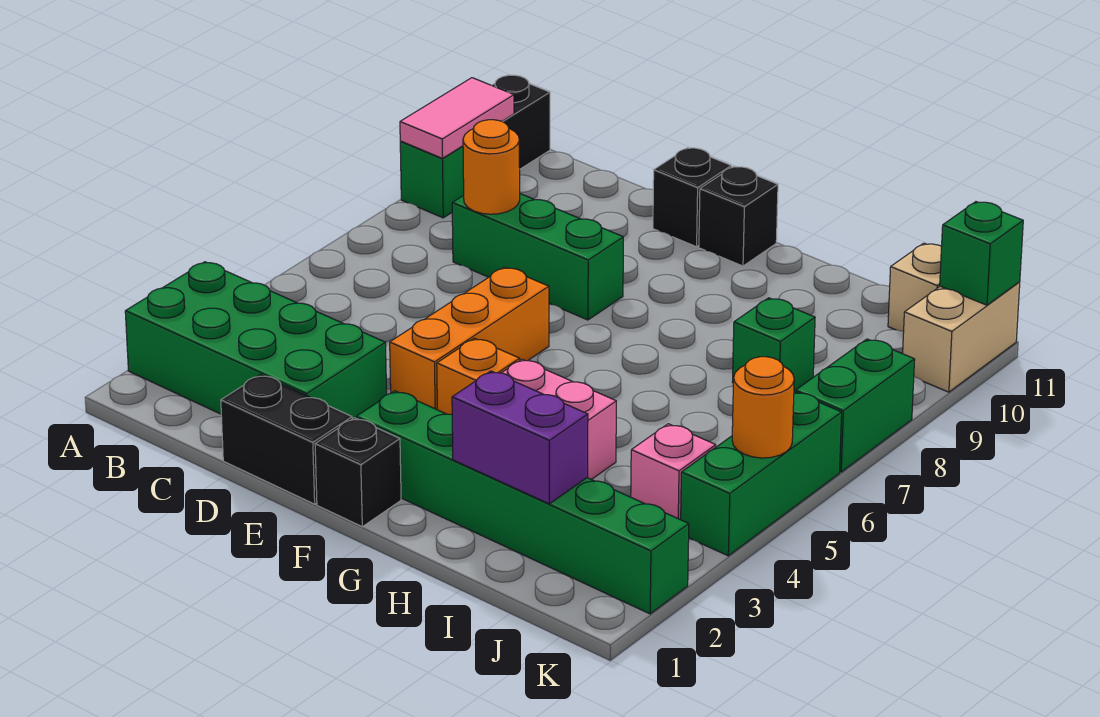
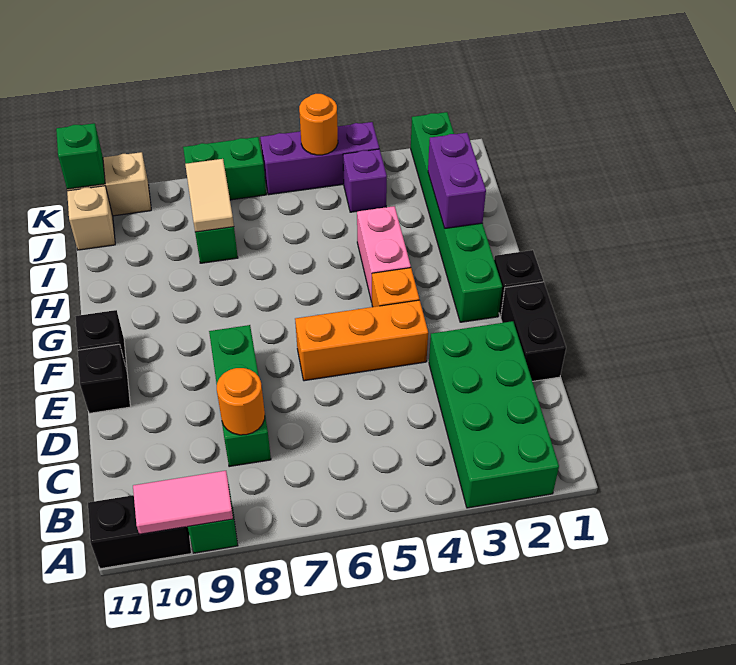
none -> tan tile I8:J8 level 2
pink brick J4 level 1 -> purple brick J4 level 1
green brick K4:K6 level 1 -> purple brick K4:K6 level 1

